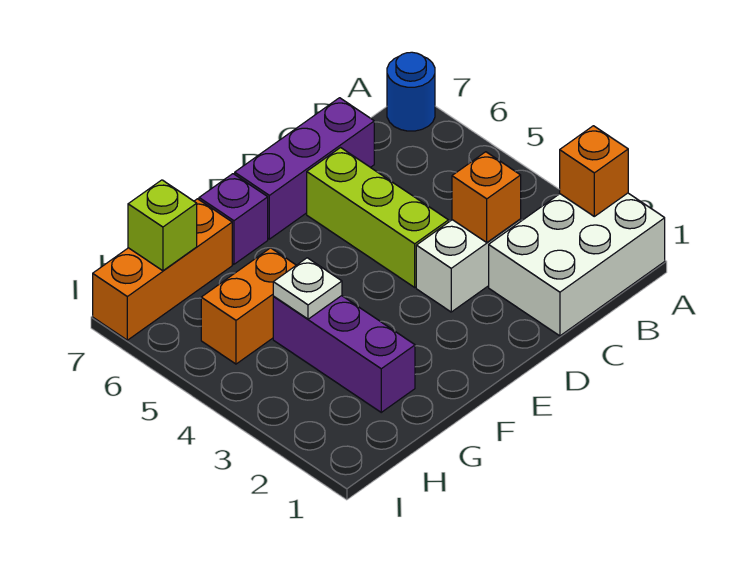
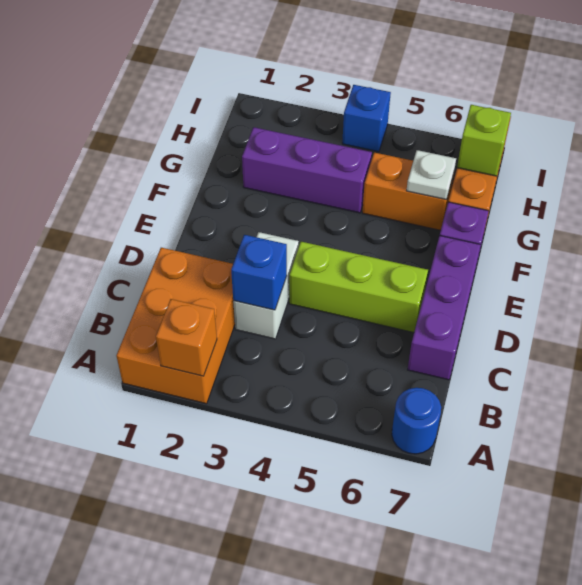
white brick A1:C2 level 1 -> orange brick A1:C2 level 1
orange brick C3 level 2 -> blue brick C3 level 2
white plate G4 level 2 -> white plate G6 level 2
orange brick G5:H5 level 1 -> orange brick G5:G6 level 1
none -> blue brick I4 level 1

